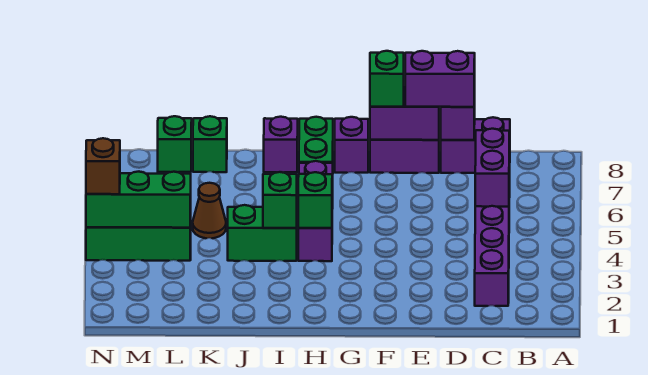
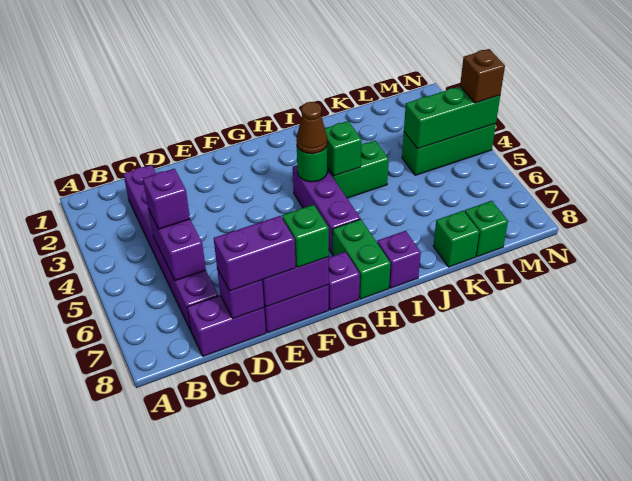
none -> purple brick C5 level 3
green brick H4 level 2 -> green round brick H4 level 2
brown cone K5 level 1 -> brown cone H4 level 3

